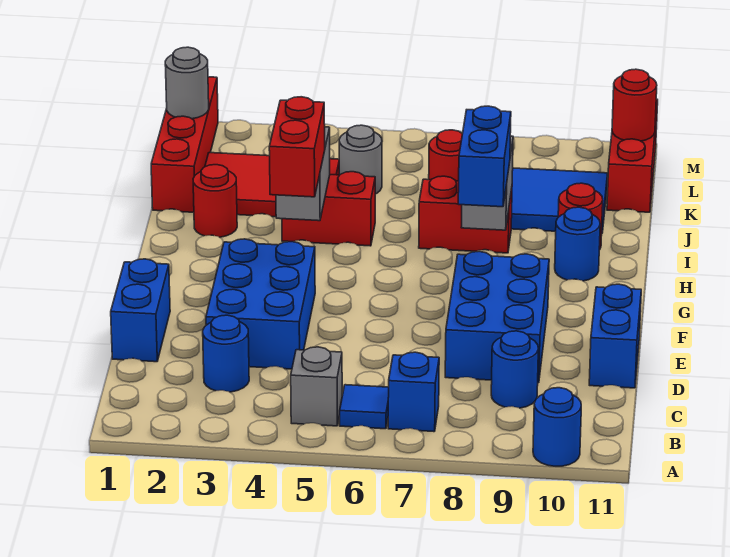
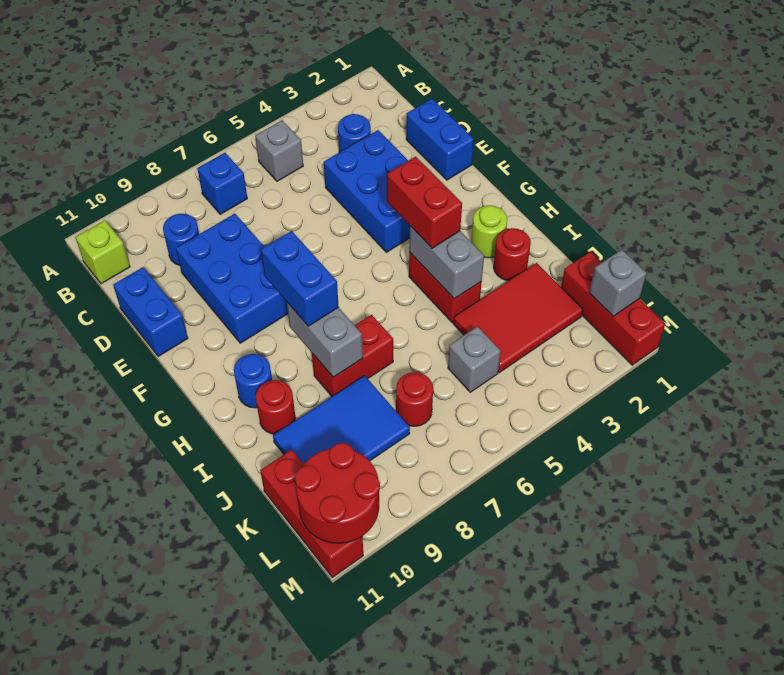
blue round brick A10 level 1 -> none
blue tile B6 level 1 -> none
none -> lime brick B11 level 1
none -> lime round brick H2 level 1
red brick I4:I5 level 1 -> red brick H4:I4 level 1
red brick J1:M1 level 1 -> red brick K1:M1 level 1
grey round brick K5 level 1 -> grey brick K5 level 1
grey round brick L1 level 2 -> grey brick L1 level 2
red round brick L11 level 2 -> red round brick L10:M11 level 2

